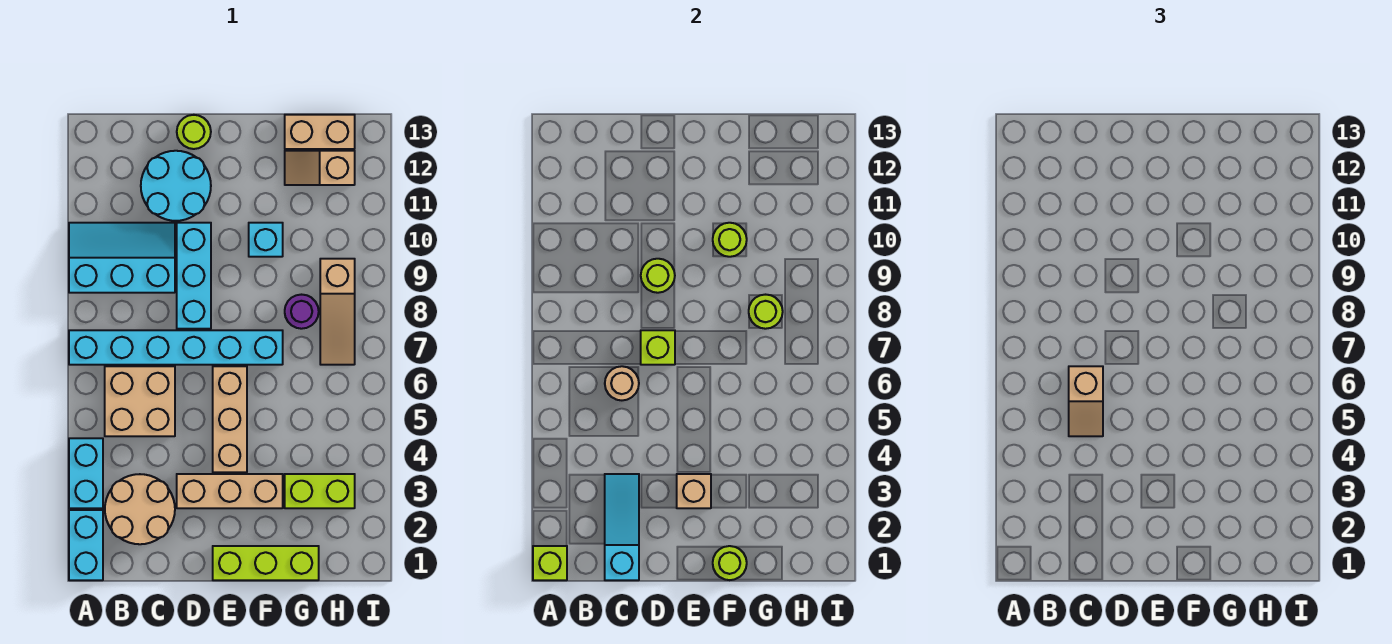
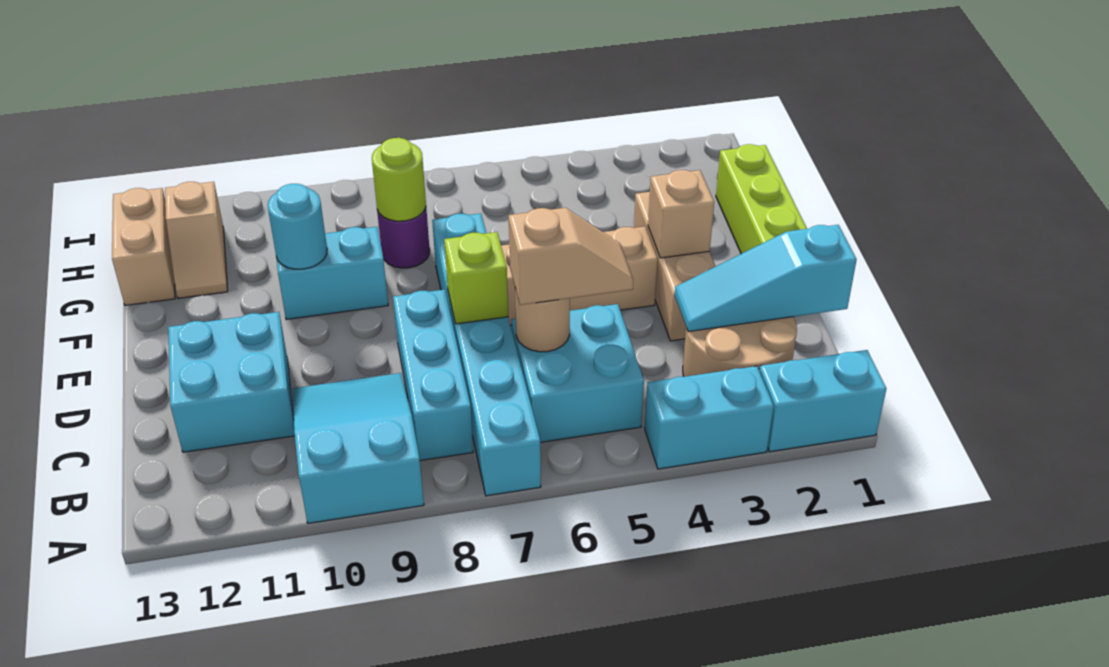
lime brick A1 level 2 -> none
cyan slope A9:C10 level 1 top 9 -> cyan slope A9:C10 level 1 top A
tan brick B5:C6 level 1 -> cyan brick B5:C6 level 1
cyan round brick C11:D12 level 1 -> cyan brick C11:D12 level 1
cyan brick D8:D10 level 1 -> cyan brick B8:D8 level 1
lime round brick D9 level 2 -> none
lime round brick D13 level 1 -> none
lime round brick F1 level 2 -> none
cyan brick F10 level 1 -> cyan brick F9:F10 level 1
lime round brick F10 level 2 -> cyan round brick F10 level 2
lime brick G3:H3 level 1 -> none
tan slope H7:H9 level 1 top 9 -> none

